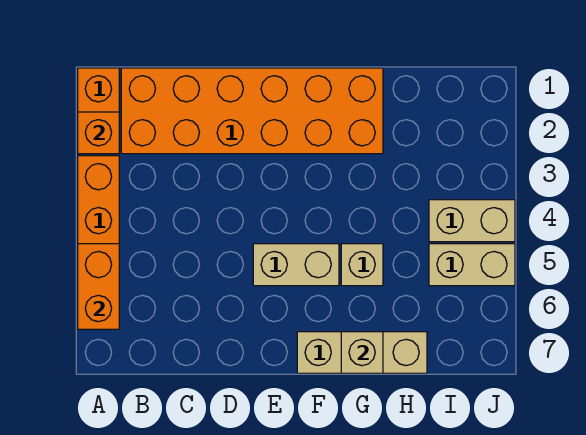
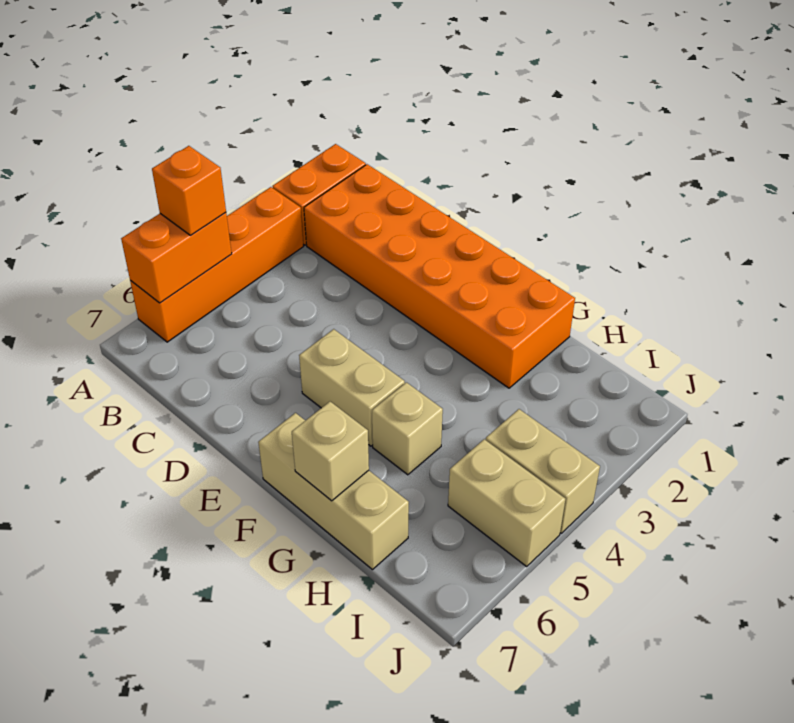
orange brick A2 level 2 -> orange brick A5 level 3

